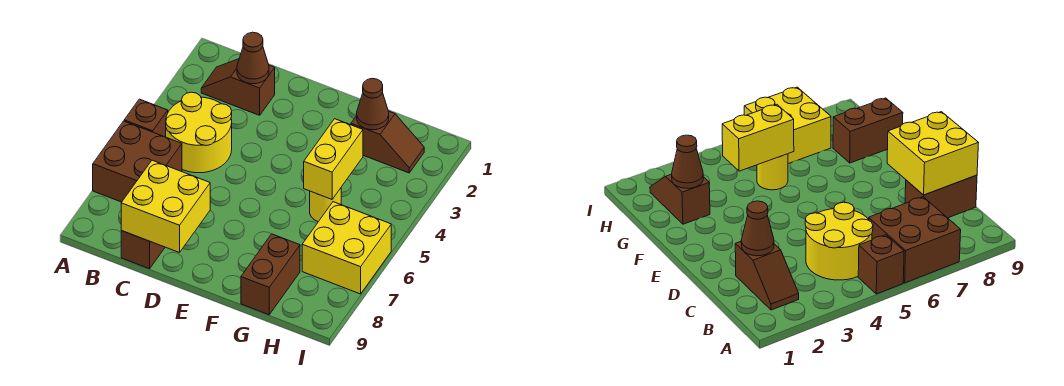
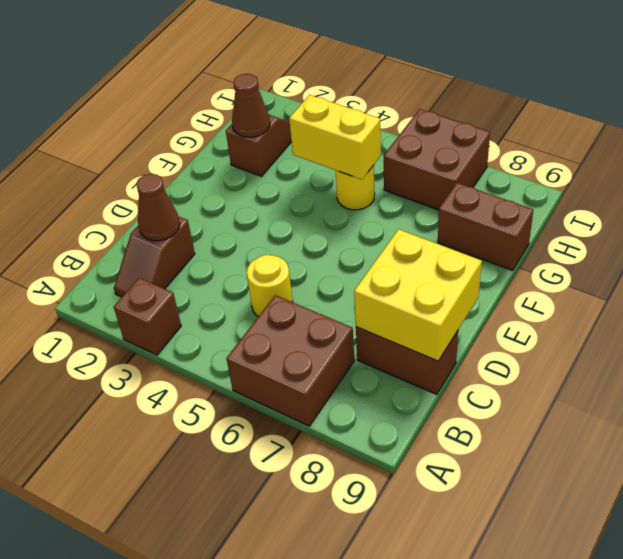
brown brick A5 level 1 -> brown brick A3 level 1
yellow round brick B4:C5 level 1 -> yellow round brick C5 level 1
yellow brick H6:I7 level 1 -> brown brick H6:I7 level 1

